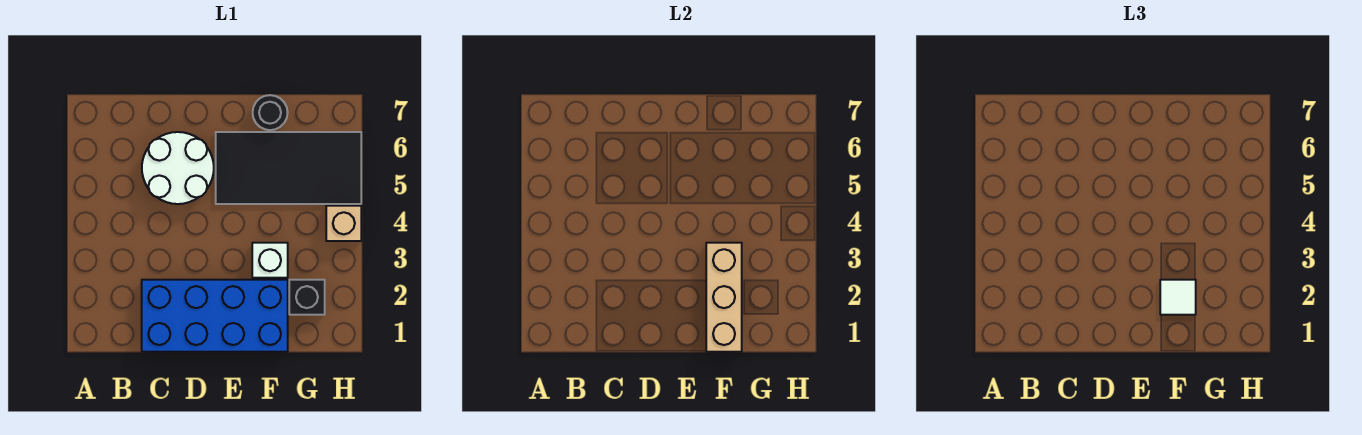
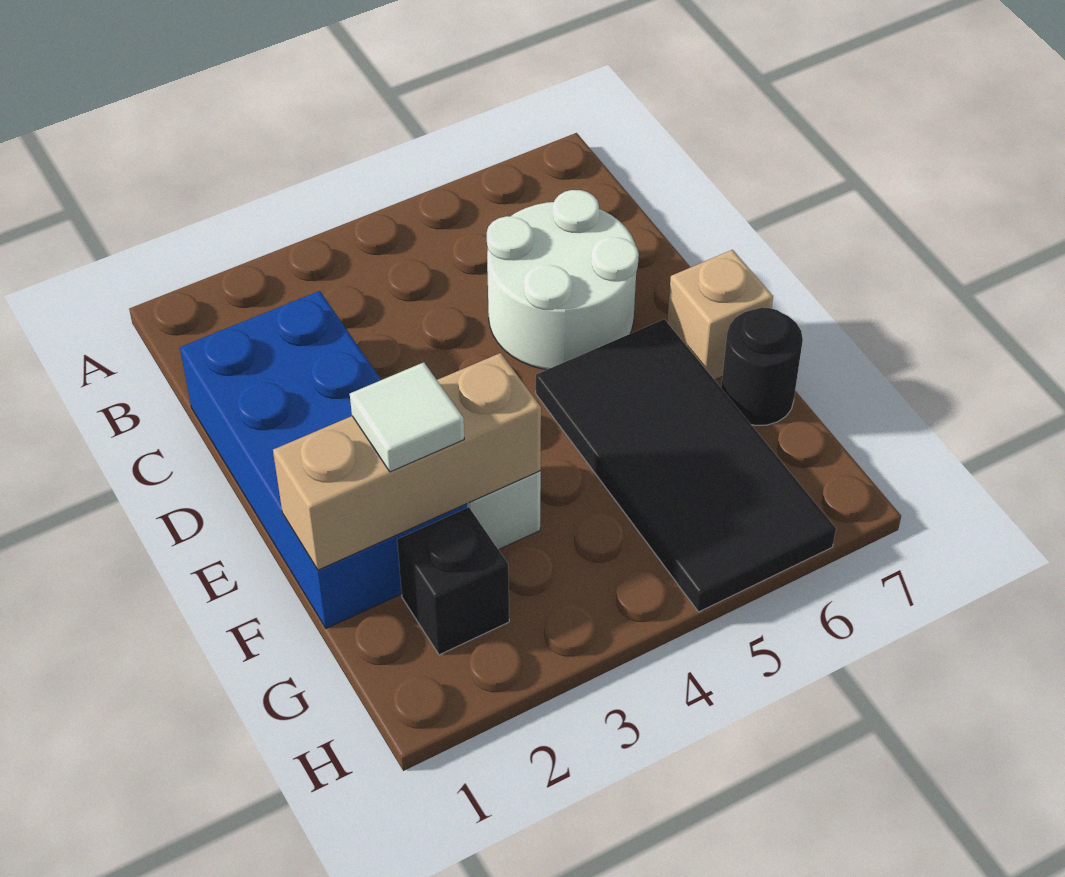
tan brick H4 level 1 -> tan brick E7 level 1

